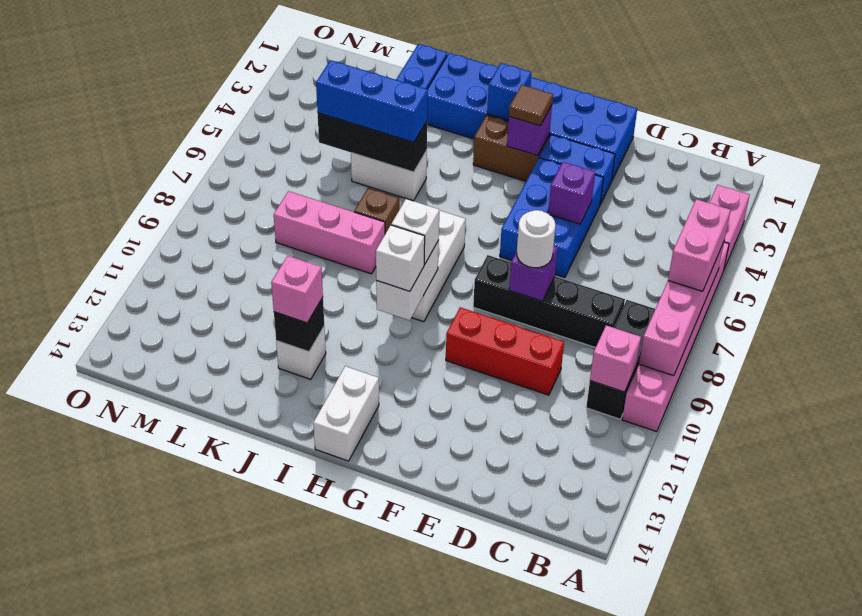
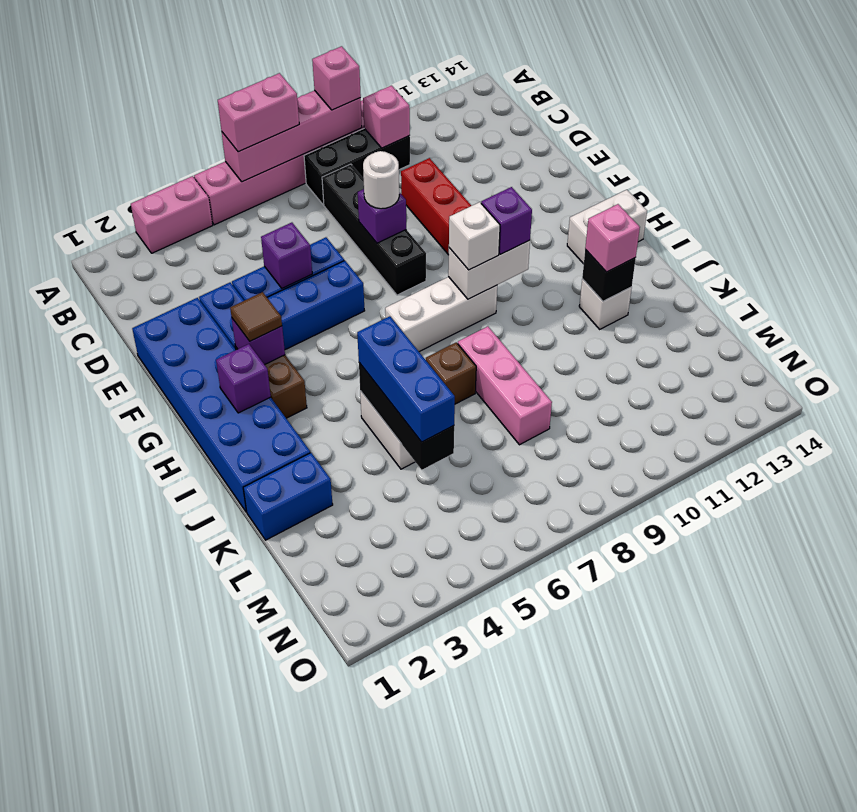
none -> pink brick A9 level 3
blue brick H2 level 2 -> purple brick H2 level 2
white brick H10 level 3 -> purple brick H10 level 3

